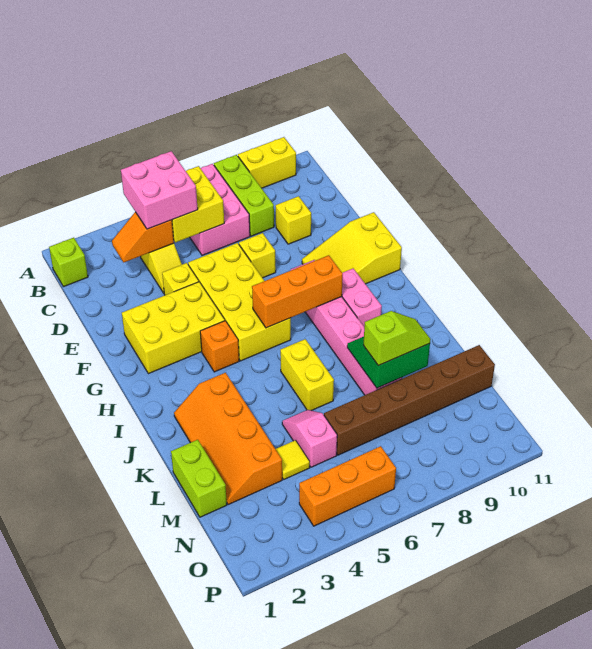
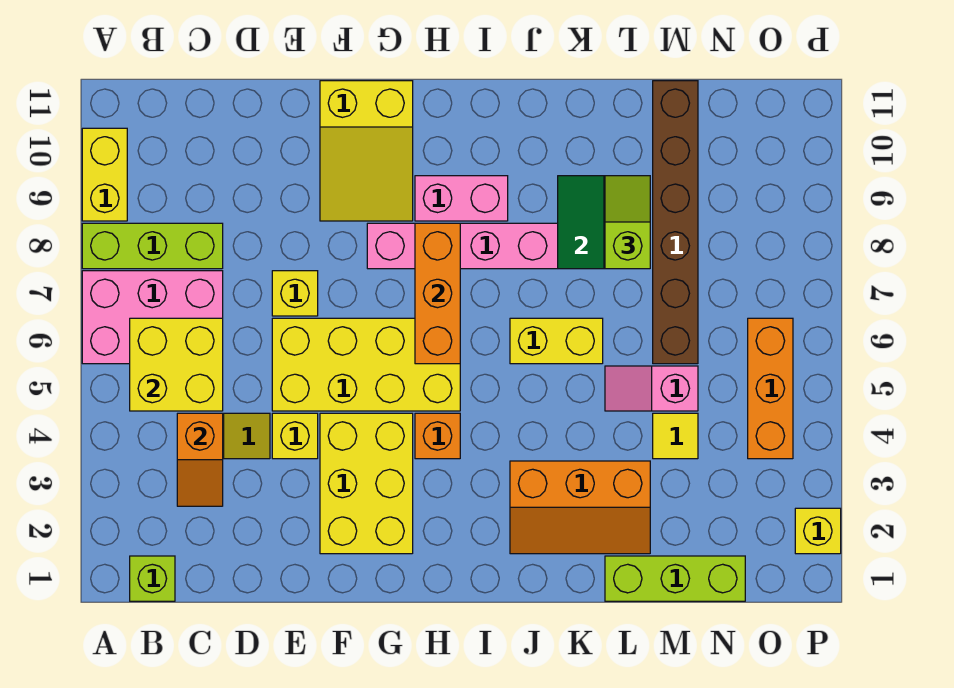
pink brick B4:C5 level 3 -> none
yellow brick D9 level 1 -> yellow brick P2 level 1
orange slope J2:M3 level 1 top 3 -> orange slope J2:L3 level 1 top 3
lime brick L1:M1 level 1 -> lime brick L1:N1 level 1

